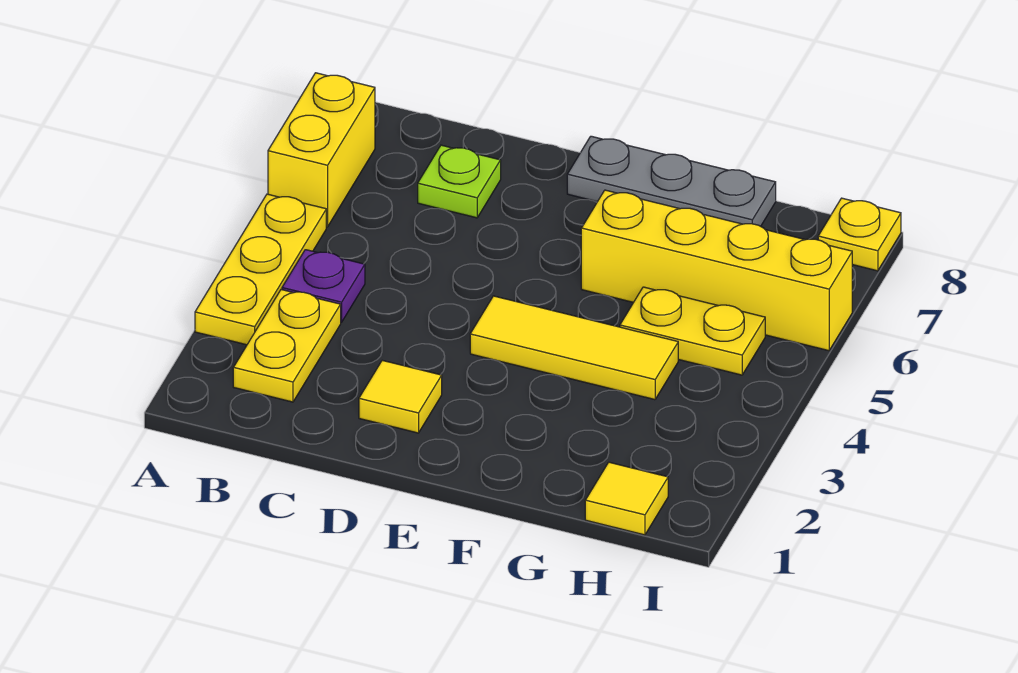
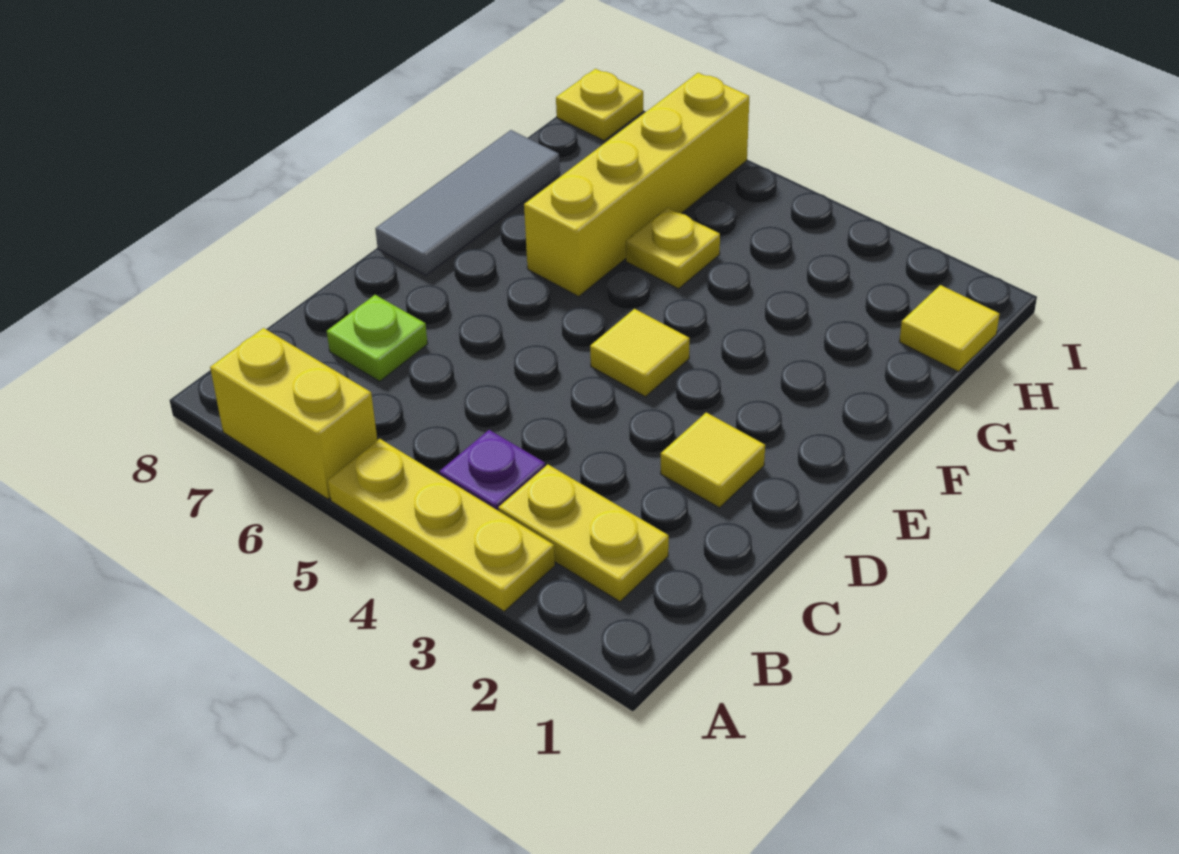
yellow tile E4:G4 level 1 -> yellow tile E4 level 1
grey plate E8:G8 level 1 -> grey tile E8:G8 level 1
yellow plate G5:H5 level 1 -> yellow plate G5 level 1

